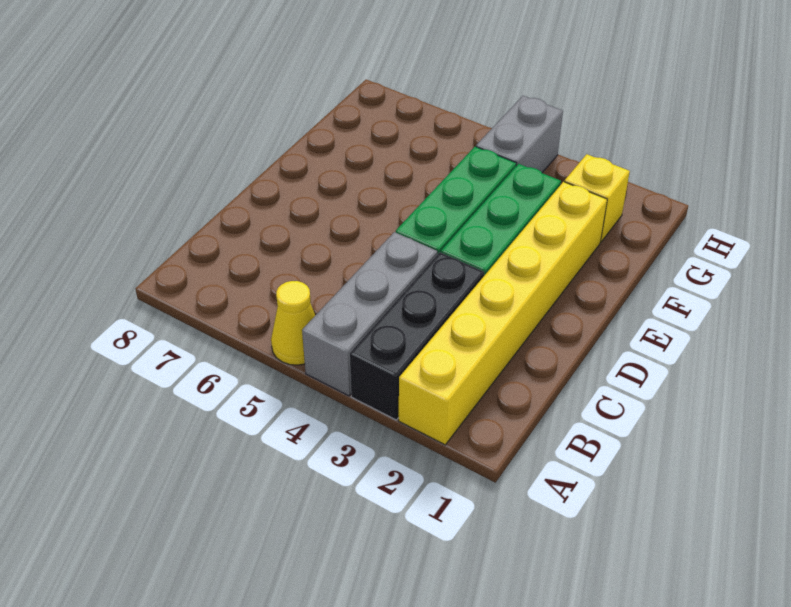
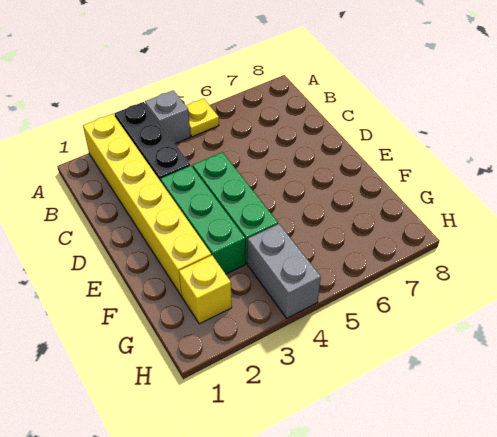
grey brick A4:C4 level 1 -> grey brick A4 level 1
yellow cone A5 level 1 -> yellow plate A5 level 1

